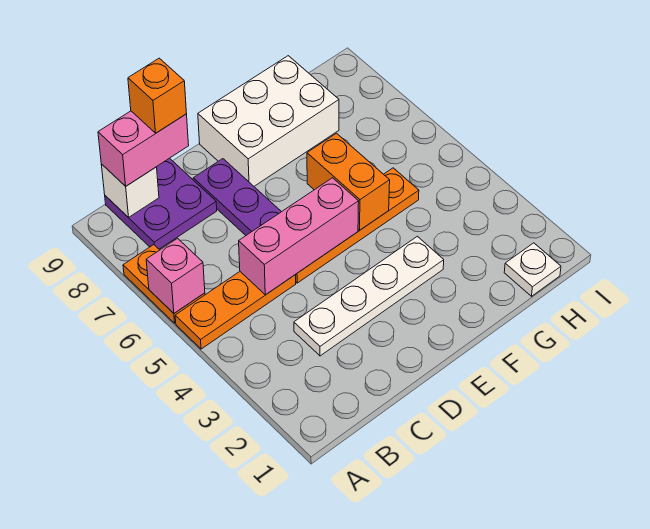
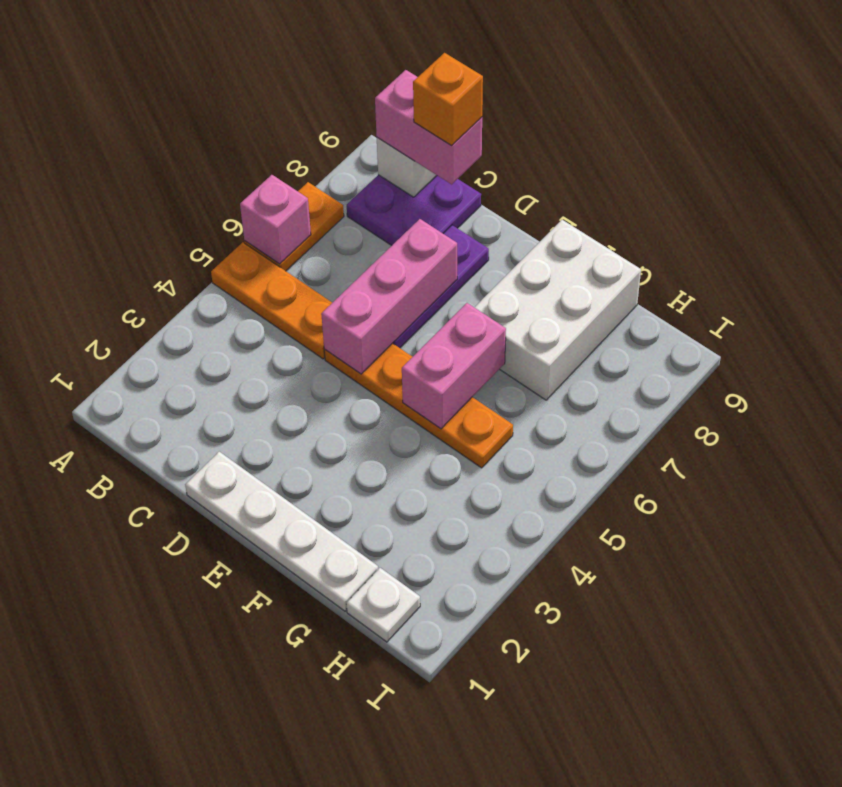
white plate C3:F3 level 1 -> white plate D1:G1 level 1
pink brick C5:E5 level 2 -> pink brick D5:D7 level 2
white brick E8:G9 level 1 -> white brick F7:G9 level 1
orange brick F5:F6 level 2 -> pink brick F5:F6 level 2

